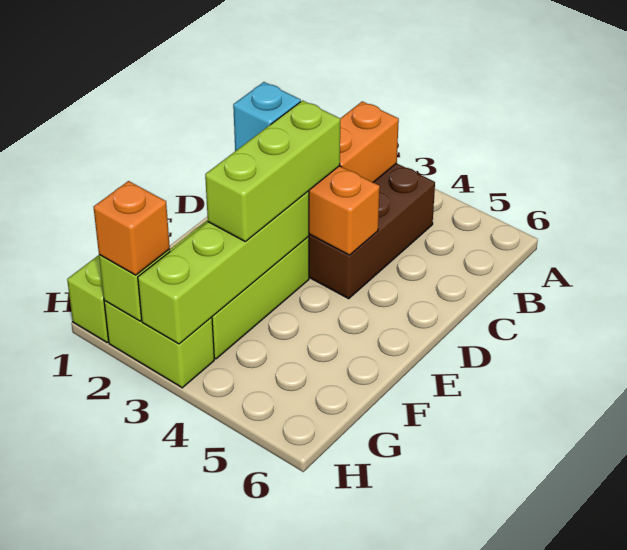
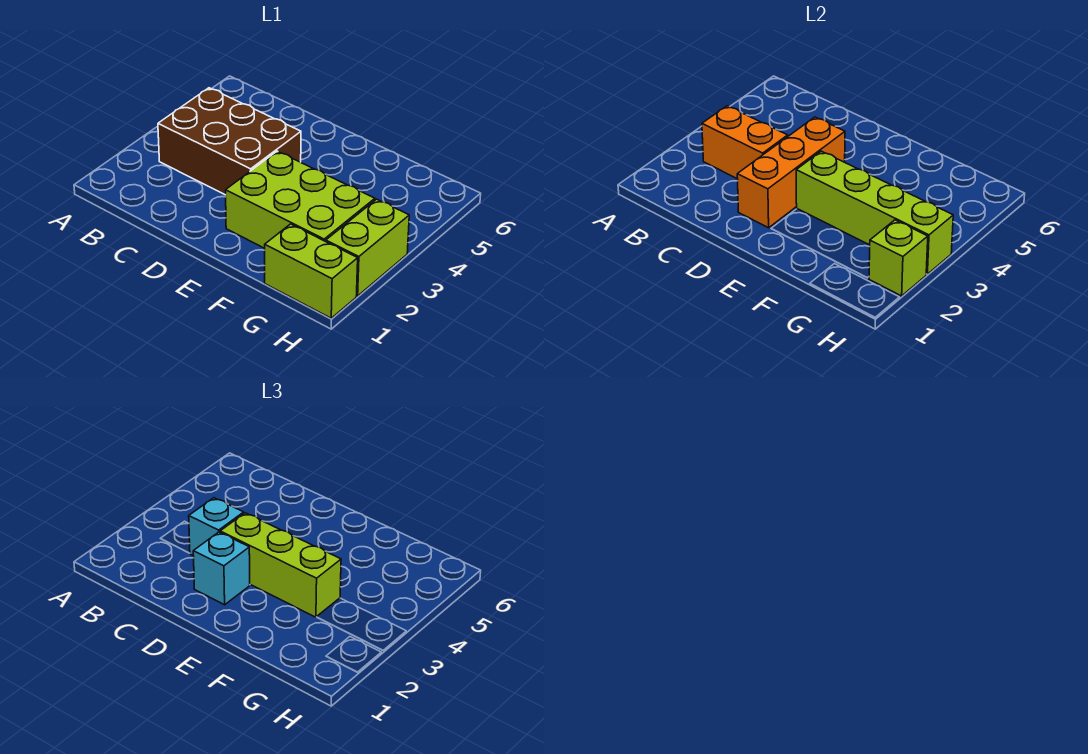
none -> cyan brick C3 level 3
orange brick H2 level 3 -> none

